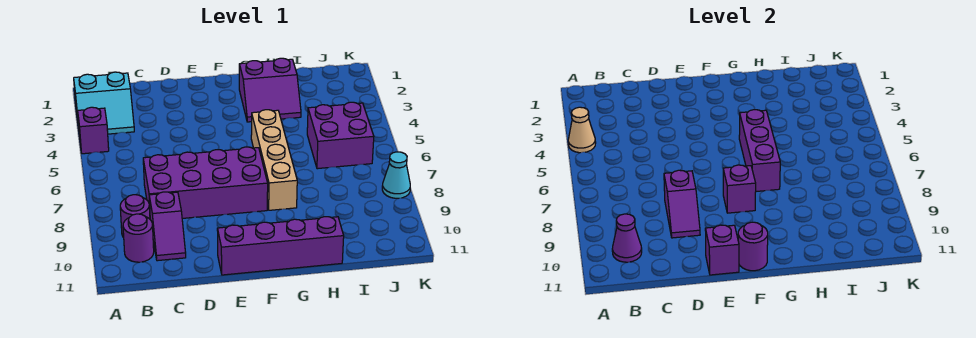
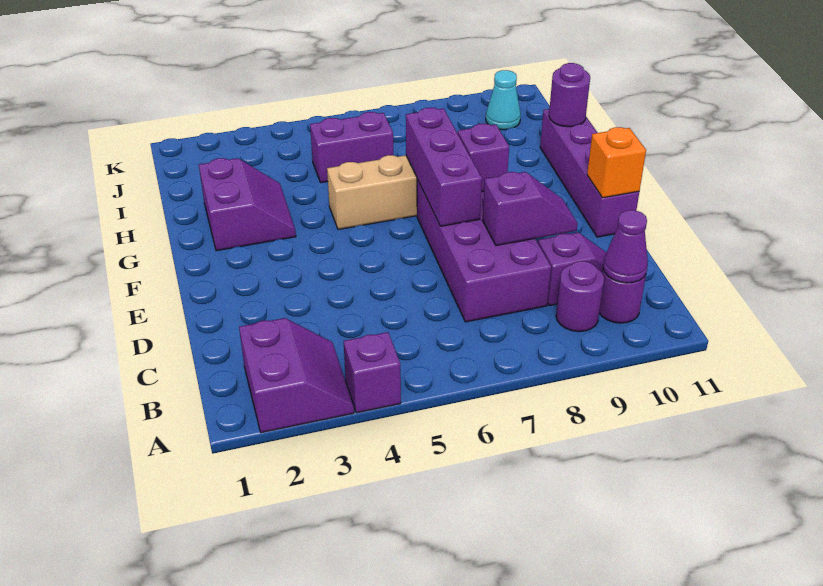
cyan slope A2:B3 level 1 top 2 -> purple slope A2:B3 level 1 top 2
tan cone A4 level 2 -> none
purple brick E11 level 2 -> orange brick E11 level 2
purple round brick F11 level 2 -> purple round brick H11 level 2
purple brick G5:G7 level 2 -> purple brick E7:G7 level 2
purple brick I5:J6 level 1 -> purple brick I5:I6 level 1
cyan cone K8 level 1 -> cyan cone J10 level 1

